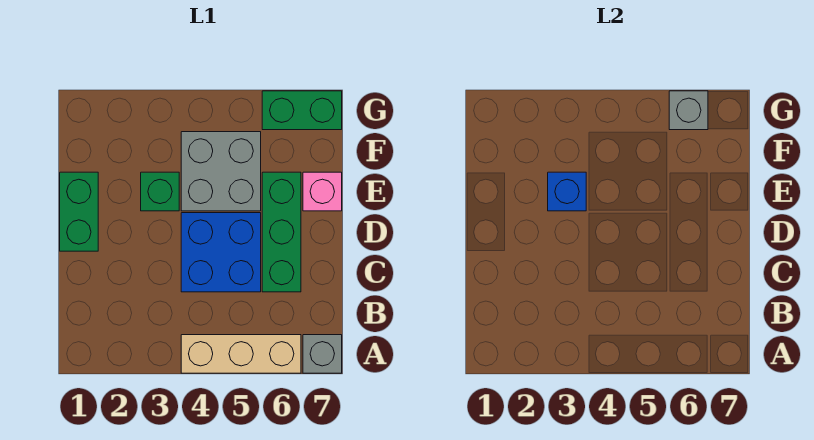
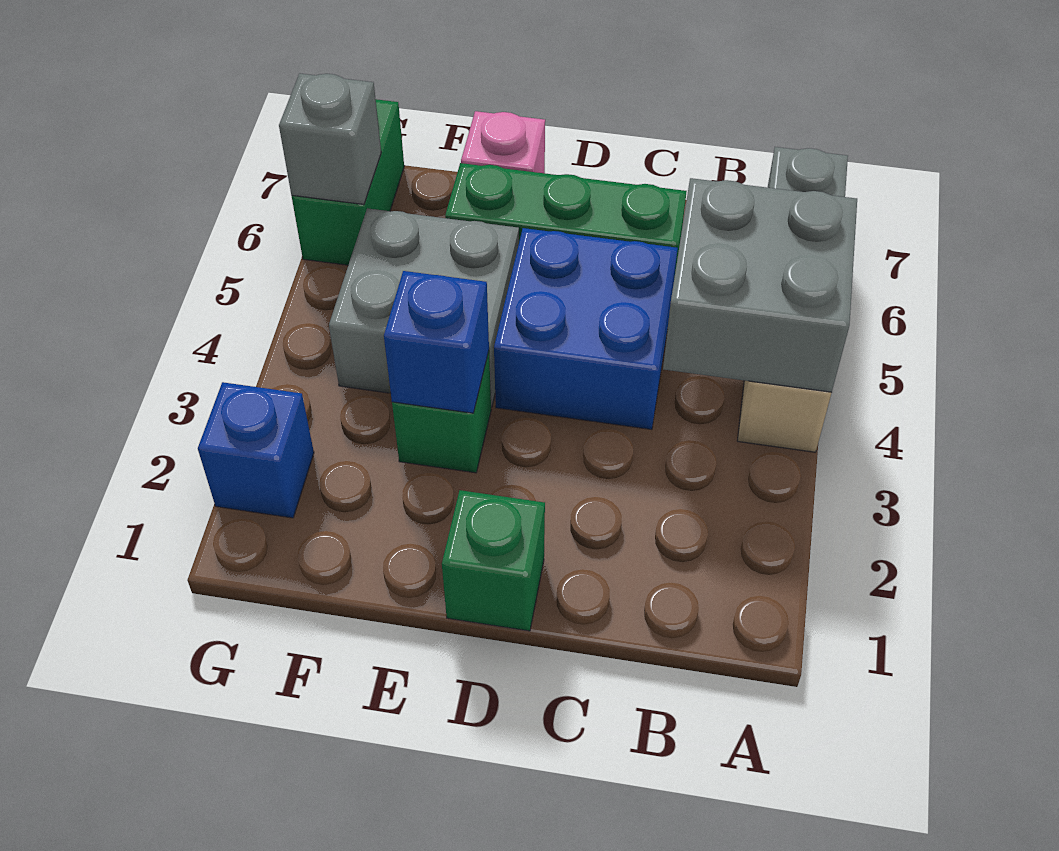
none -> grey brick A4:B5 level 2
green brick D1:E1 level 1 -> green brick D1 level 1
none -> blue brick G2 level 1

